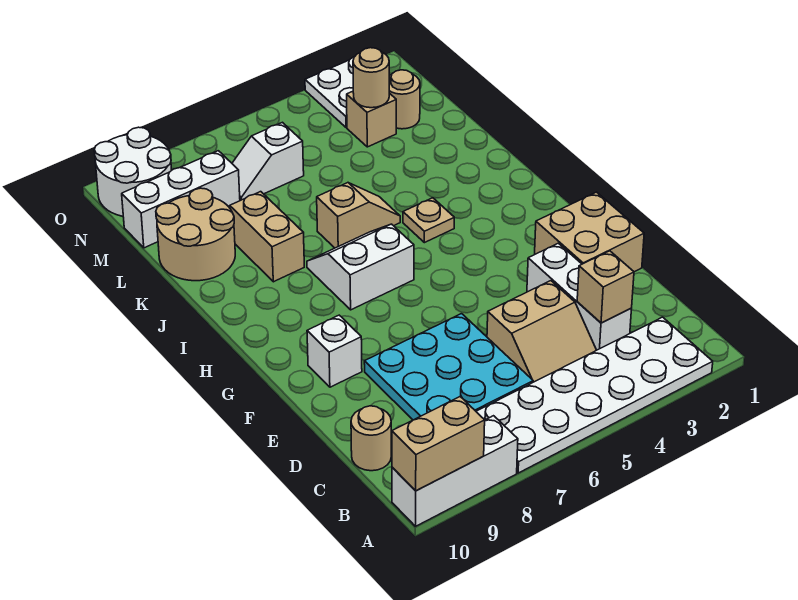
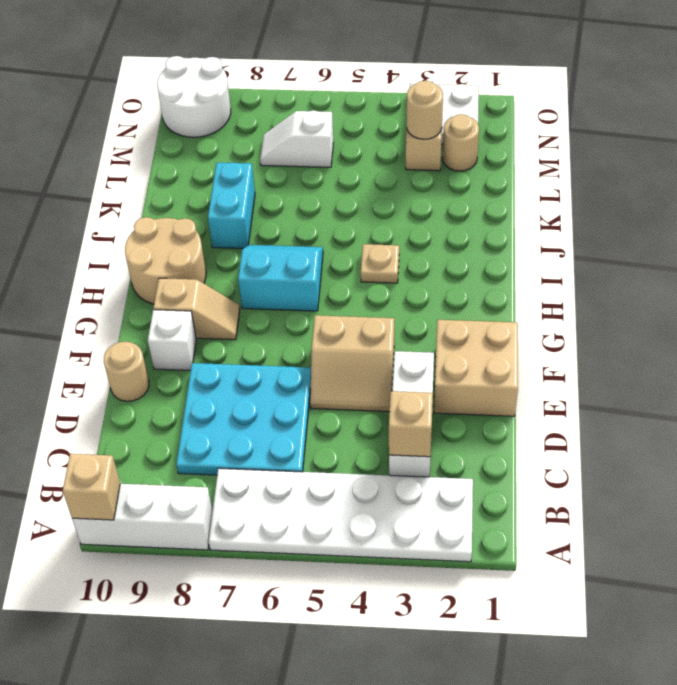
tan brick A9:A10 level 2 -> tan brick A10 level 2
tan slope C4:D5 level 1 top D -> tan slope E4:F5 level 1 top F
tan round brick C10 level 1 -> tan round brick E10 level 1
white slope H6:I7 level 1 top H -> cyan slope H6:I7 level 1 top H
tan slope J5:J6 level 1 top 6 -> tan slope G8:G9 level 1 top 9
tan brick J8:K8 level 1 -> cyan brick J8:K8 level 1
tan round brick K9:L10 level 1 -> tan round brick H9:I10 level 1
white brick M8:M10 level 1 -> none

